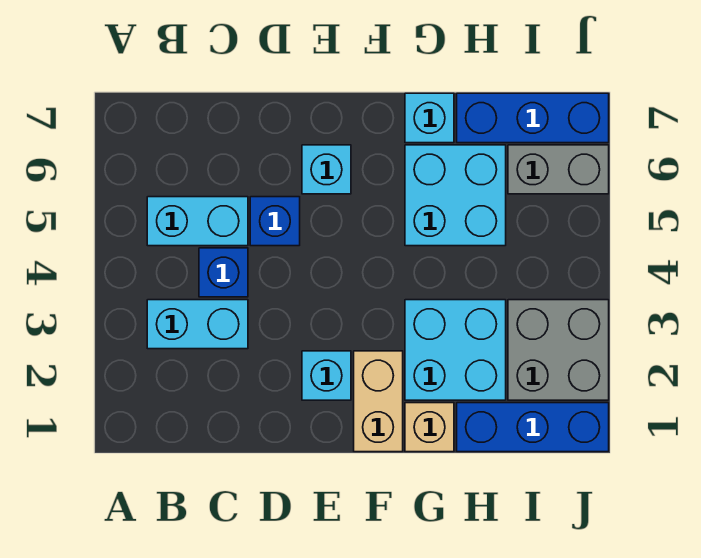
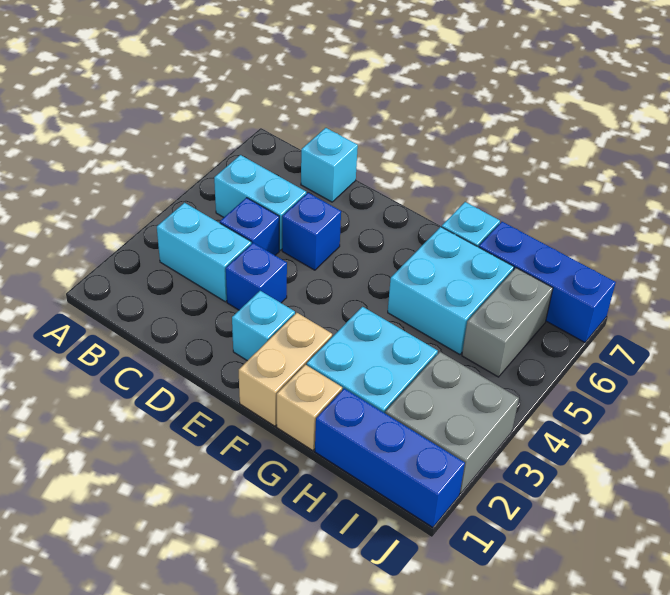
none -> blue brick D3 level 1
cyan brick E6 level 1 -> cyan brick C7 level 1
grey brick I6:J6 level 1 -> grey brick I5:I6 level 1

